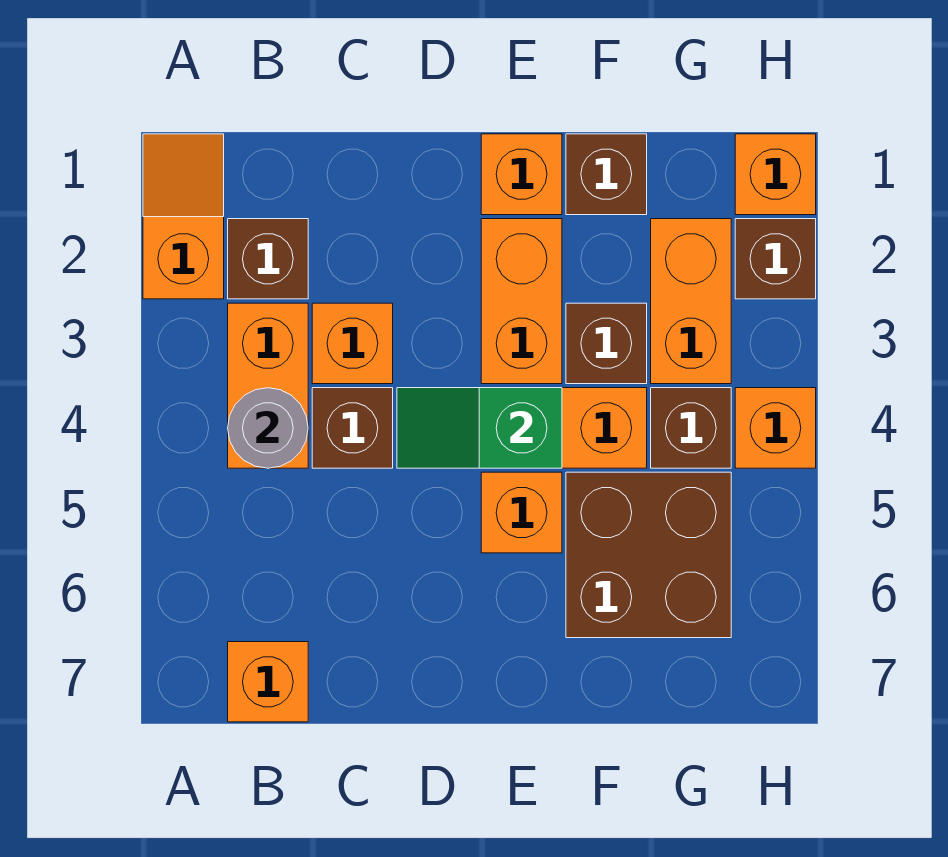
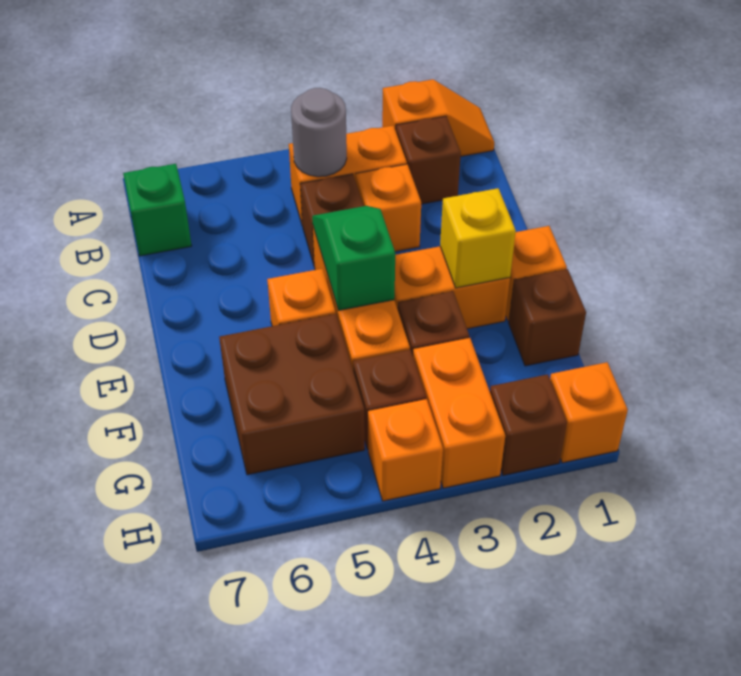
orange brick B7 level 1 -> green brick B7 level 1
none -> yellow brick E2 level 2
orange brick G2:G3 level 1 -> orange brick G3:H3 level 1

